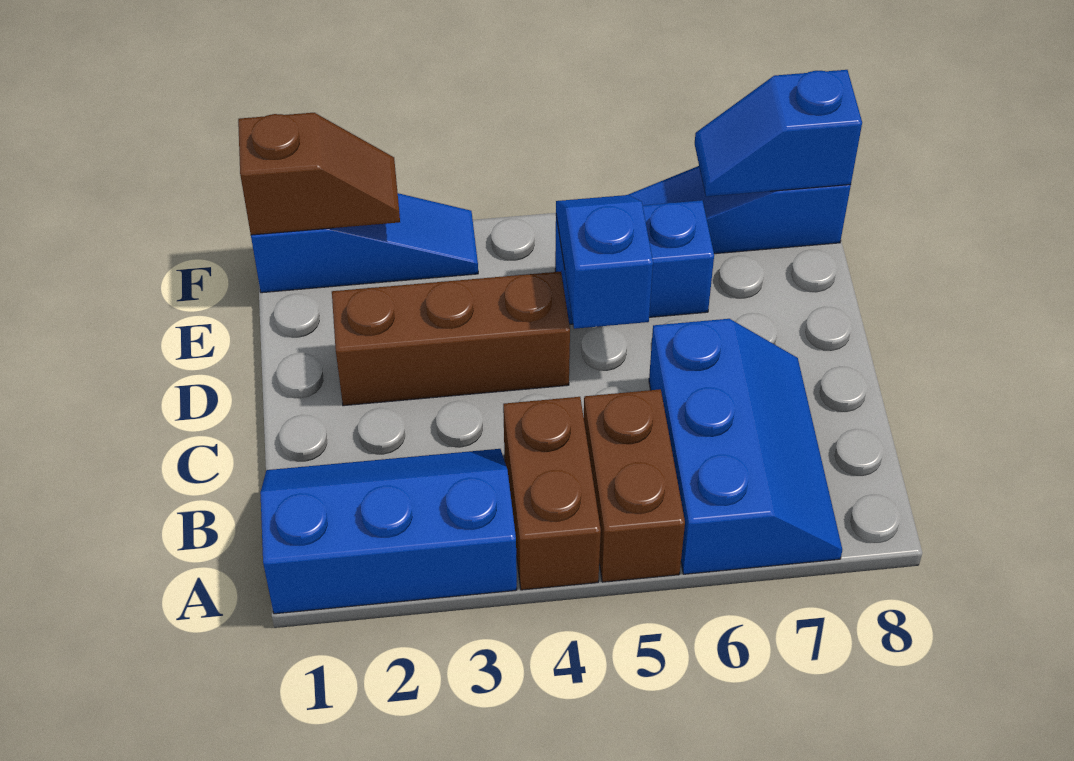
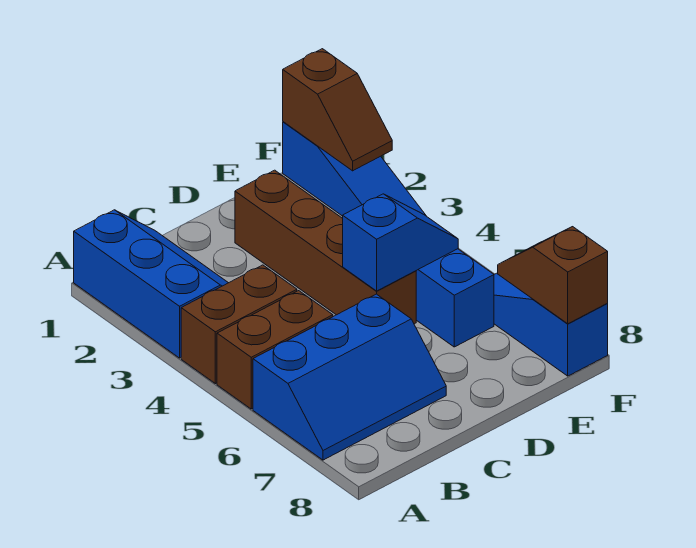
brown brick D2:D4 level 1 -> brown brick D2:D5 level 1
blue slope F7:F8 level 2 top 8 -> brown slope F7:F8 level 2 top 8

